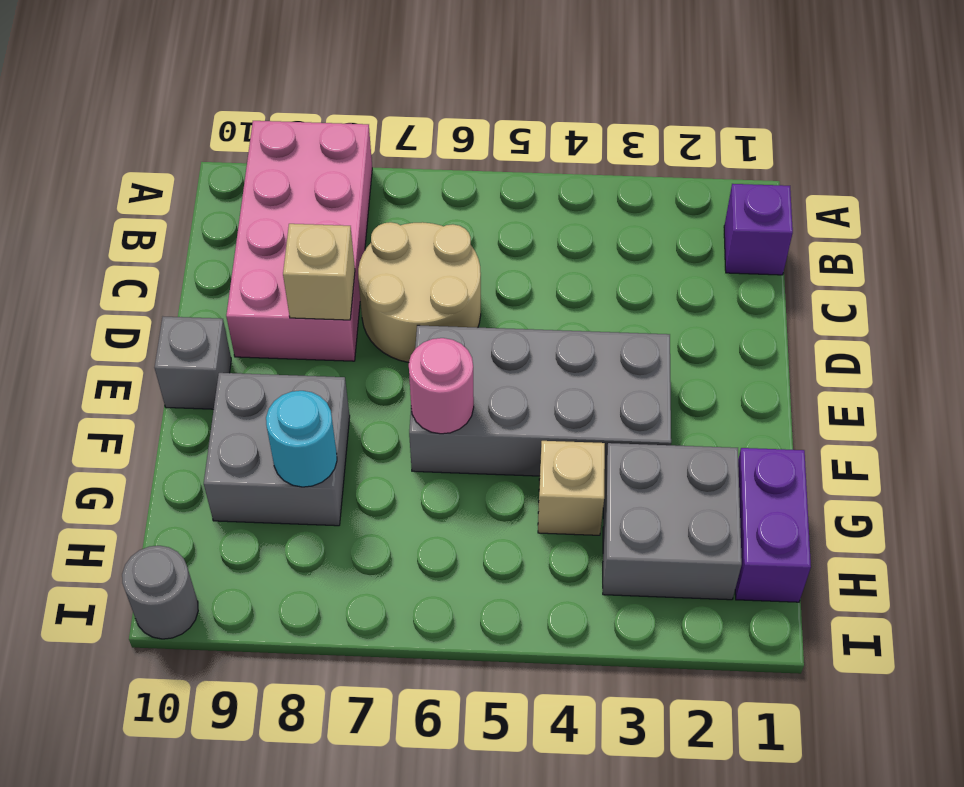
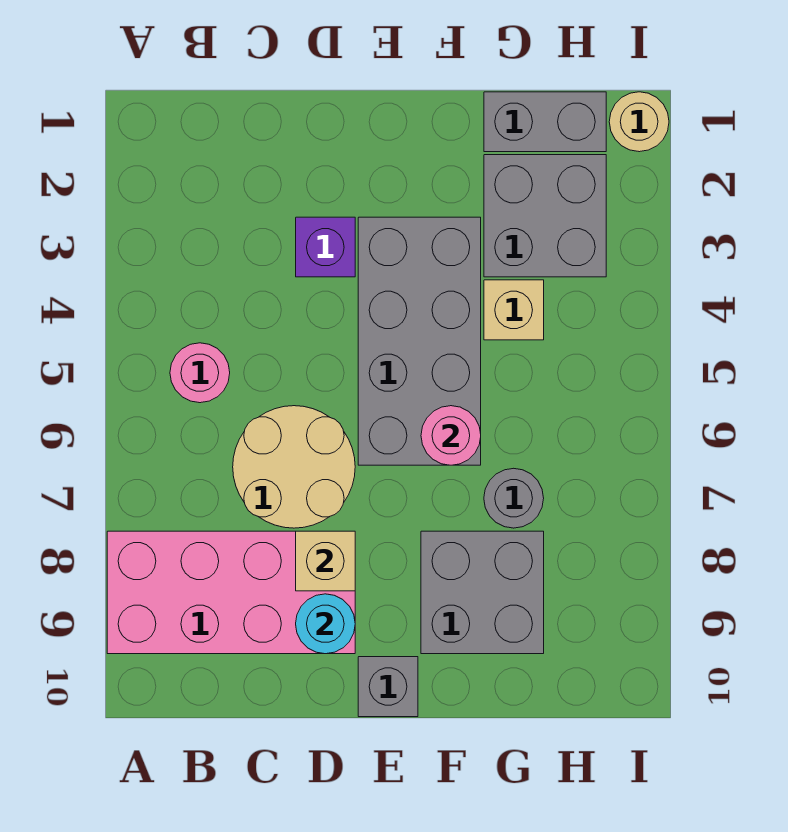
purple brick B1 level 1 -> purple brick D3 level 1
none -> pink round brick B5 level 1
purple brick G1:H1 level 1 -> grey brick G1:H1 level 1
cyan round brick G8 level 2 -> cyan round brick D9 level 2
none -> tan round brick I1 level 1
grey round brick I10 level 1 -> grey round brick G7 level 1

